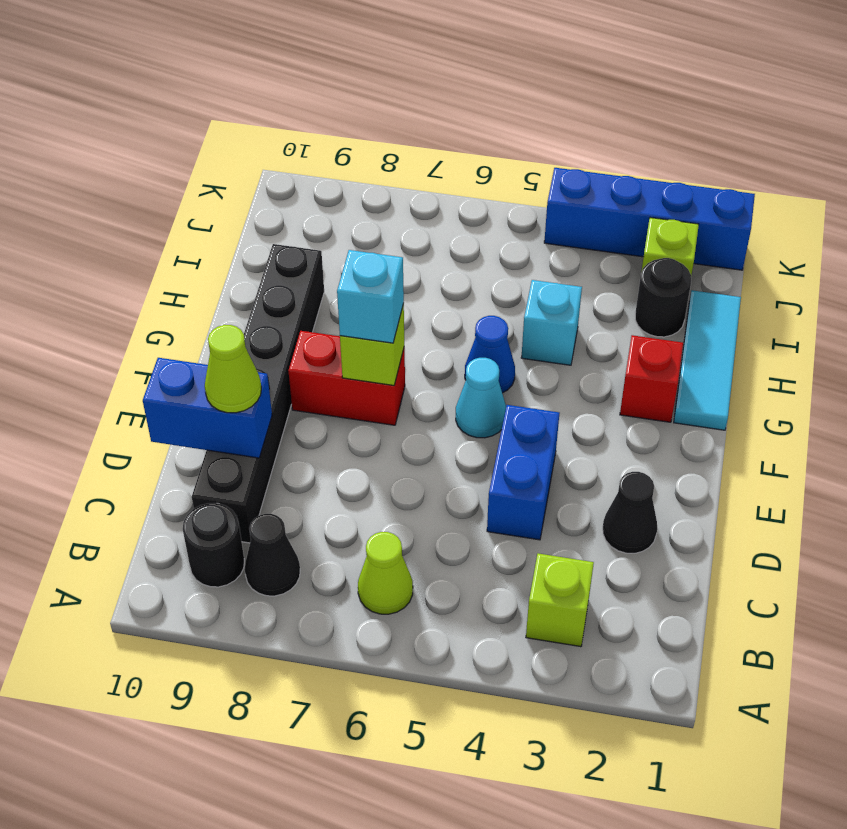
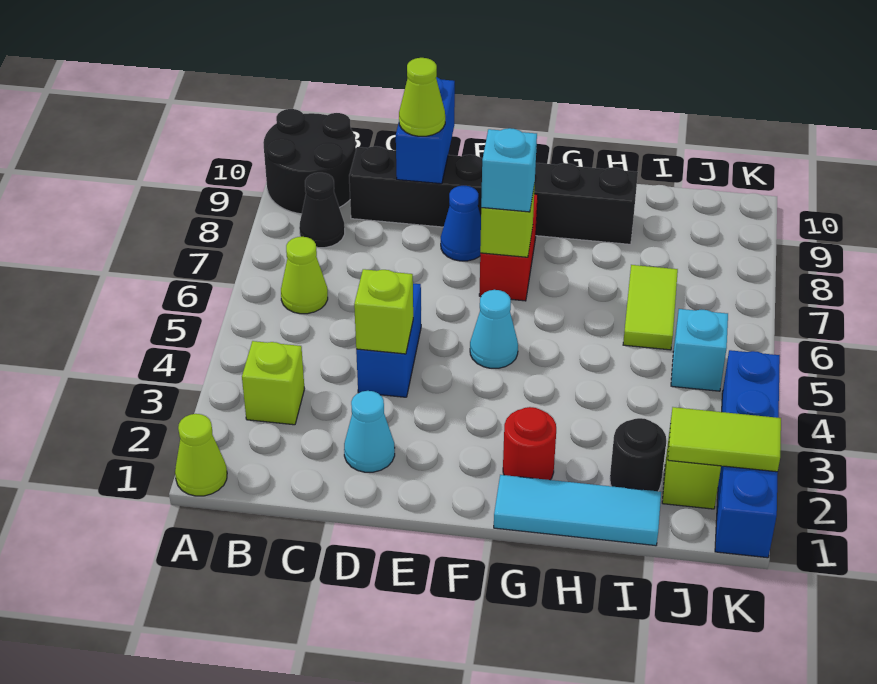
none -> lime cone A1 level 1
black round brick B9 level 1 -> black round brick A9:B10 level 1
black cone D2 level 1 -> cyan cone D2 level 1
blue brick D4:E4 level 1 -> blue brick D4:D5 level 1
none -> lime brick D4 level 2
red brick G2 level 1 -> red round brick G2 level 1
blue cone G5 level 1 -> blue cone E8 level 1
cyan brick H4 level 1 -> cyan brick J5 level 1
none -> lime tile I6:I7 level 1
none -> lime tile J2:K2 level 2

